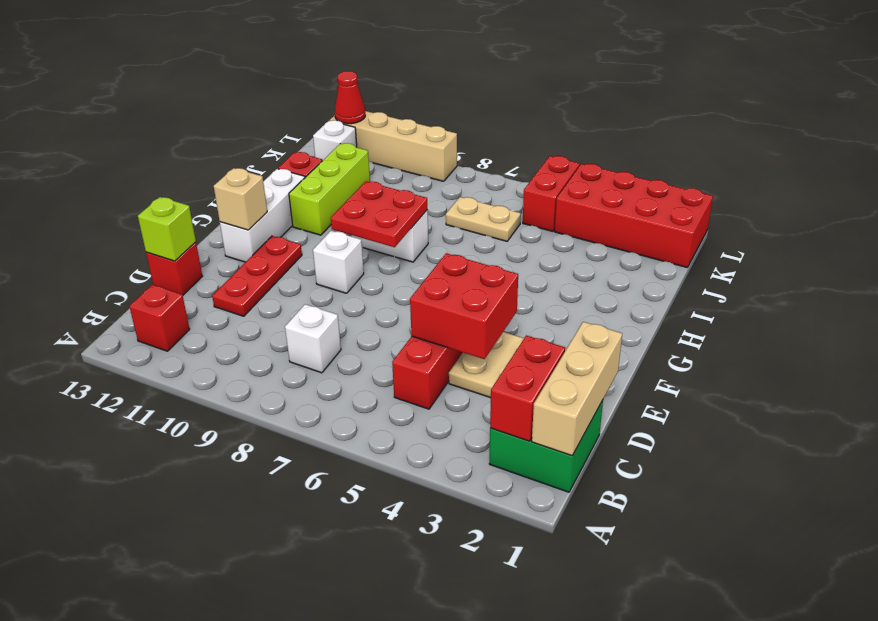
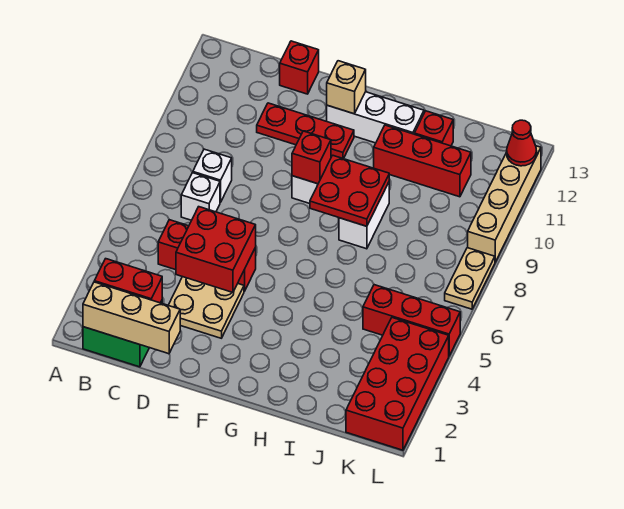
red brick B12 level 1 -> red brick F9 level 2
lime brick D13 level 2 -> none
lime brick H11:J11 level 1 -> red brick H11:J11 level 1
tan plate J6:J7 level 1 -> tan plate L7:L8 level 1
red brick K5:L5 level 1 -> red brick J5:L5 level 1
white brick K12 level 1 -> white brick C7 level 1

